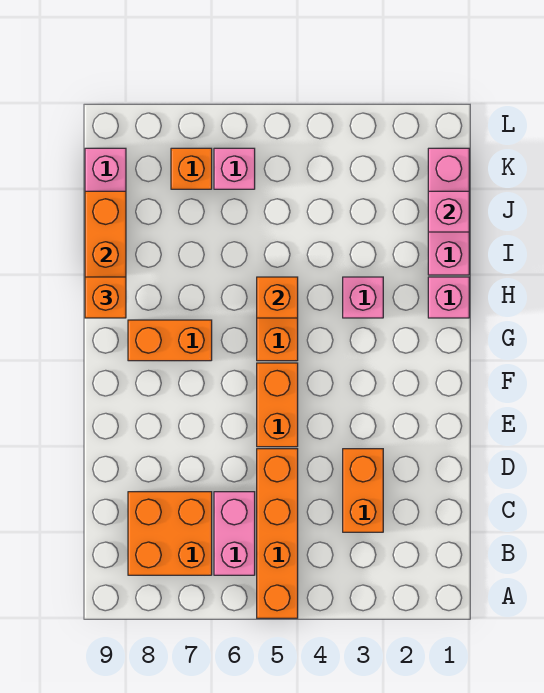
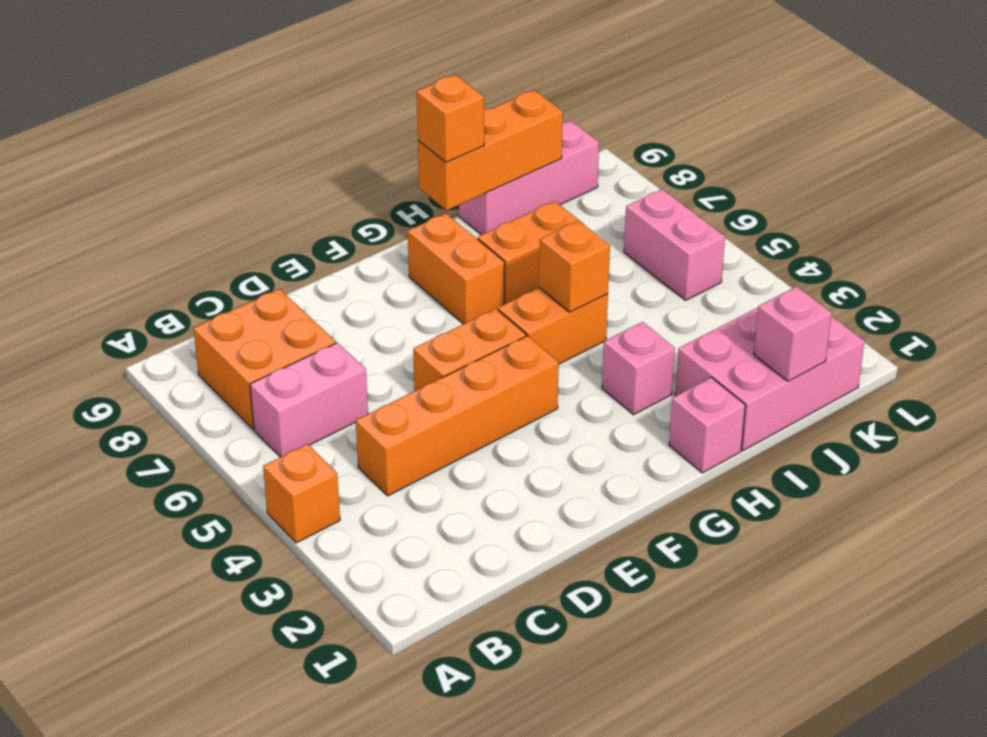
orange brick A5:D5 level 1 -> orange brick C4:F4 level 1
orange brick C3:D3 level 1 -> orange brick H7:I7 level 1
pink brick I1:K1 level 1 -> pink brick I1:K2 level 1
pink brick K6 level 1 -> pink brick K5:K6 level 1
orange brick K7 level 1 -> orange brick A4 level 1

